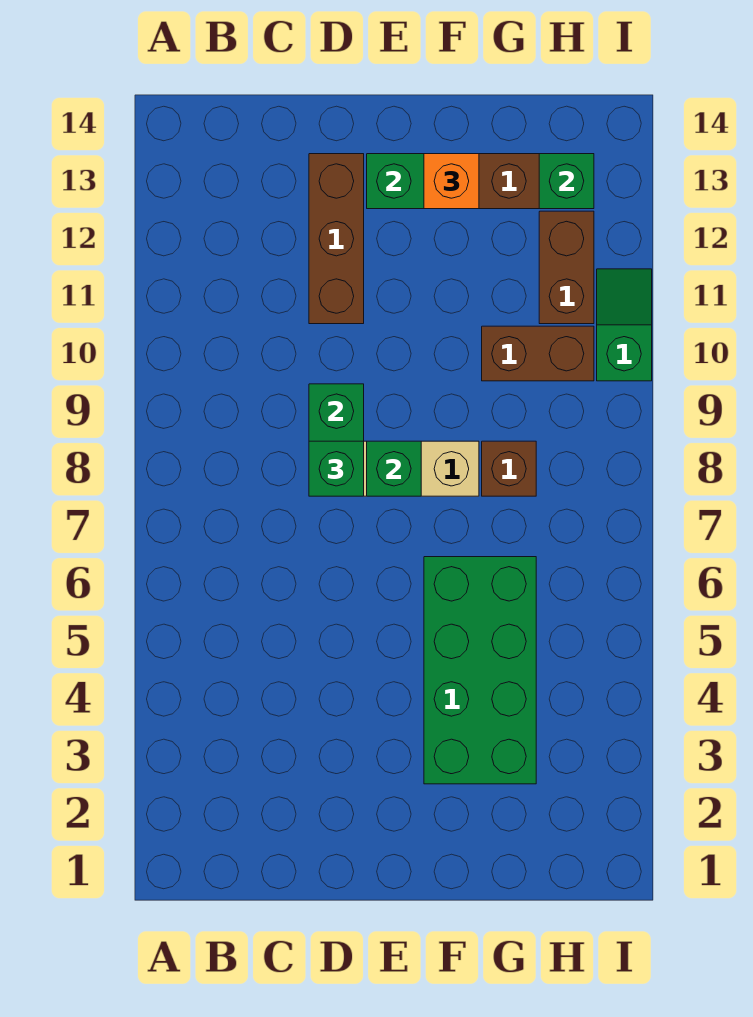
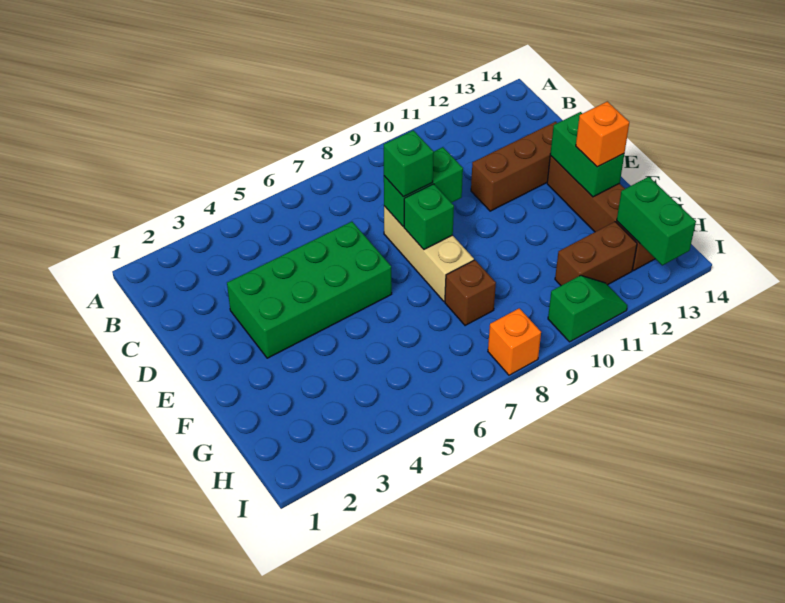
green brick F3:G6 level 1 -> green brick D3:E6 level 1
brown brick G10:H10 level 1 -> none
green brick H13 level 2 -> green brick H13:I13 level 2
none -> orange brick I8 level 1

